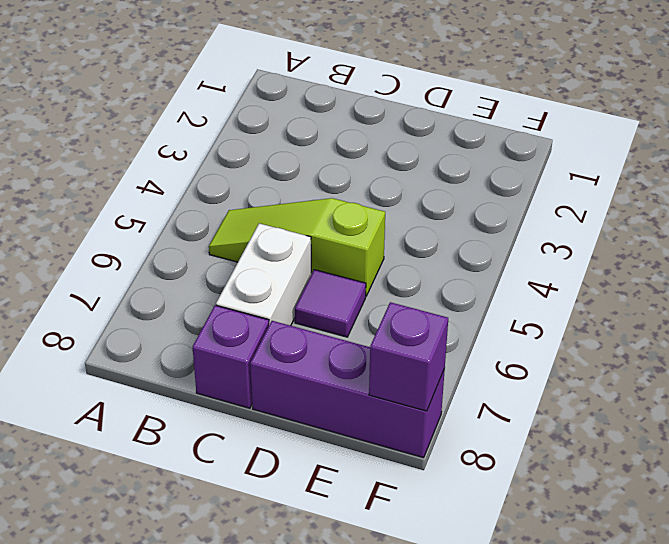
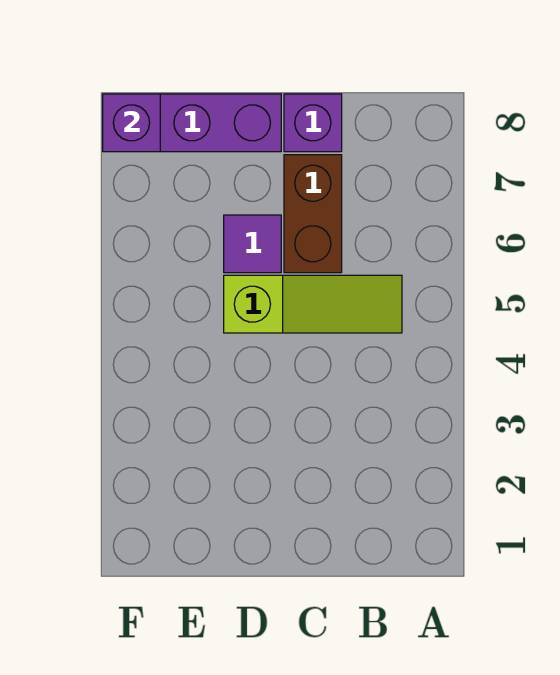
white brick C6:C7 level 1 -> brown brick C6:C7 level 1

